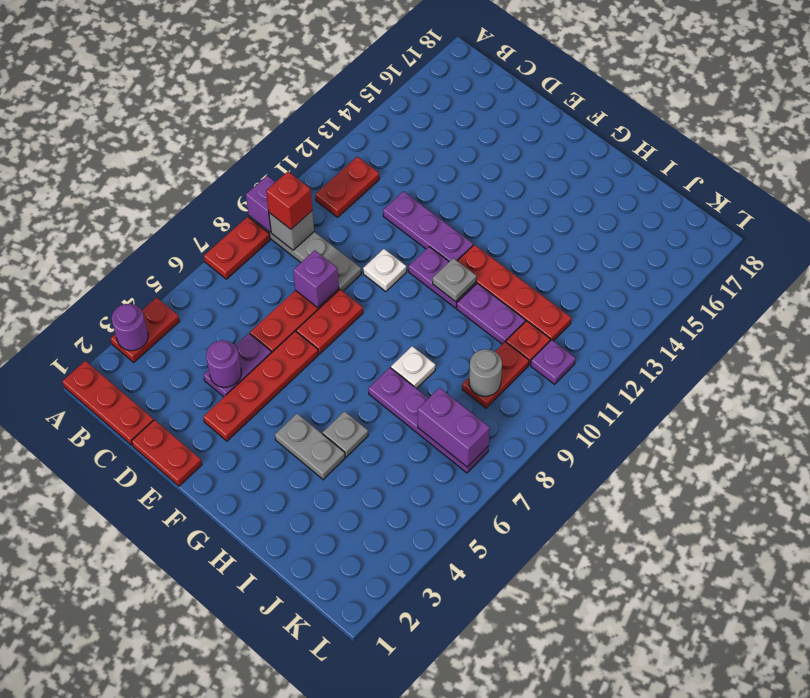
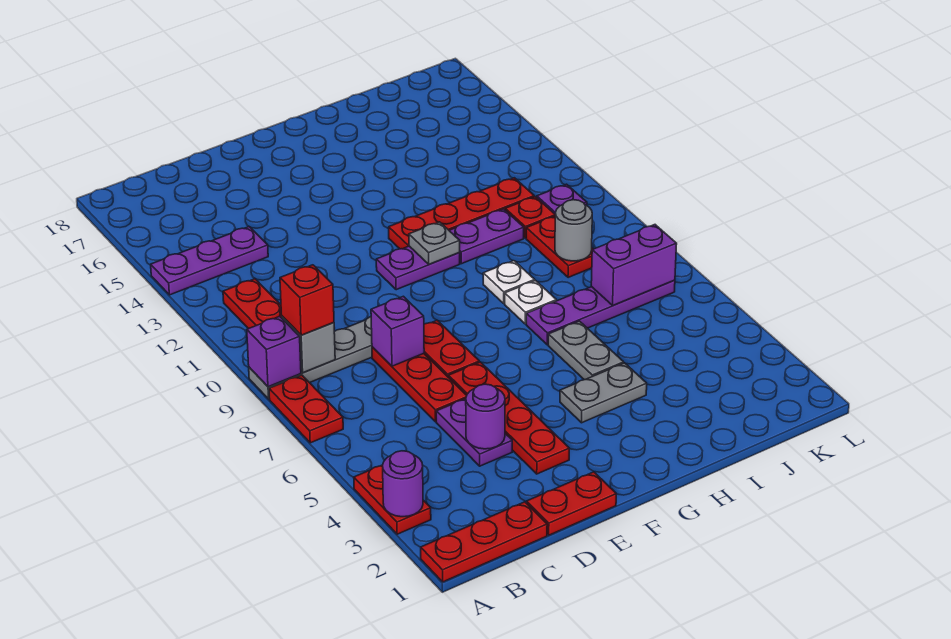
purple plate D12:F12 level 1 -> purple plate A14:C14 level 1
white plate E10 level 1 -> white plate H9 level 1
grey plate H5 level 1 -> grey plate H5:H6 level 1

